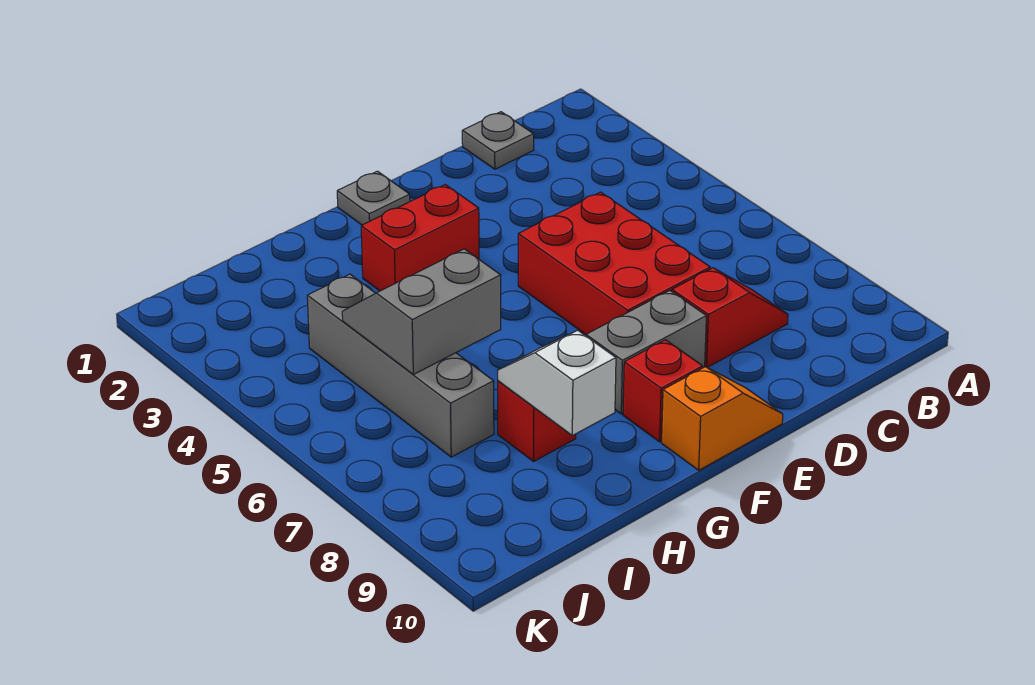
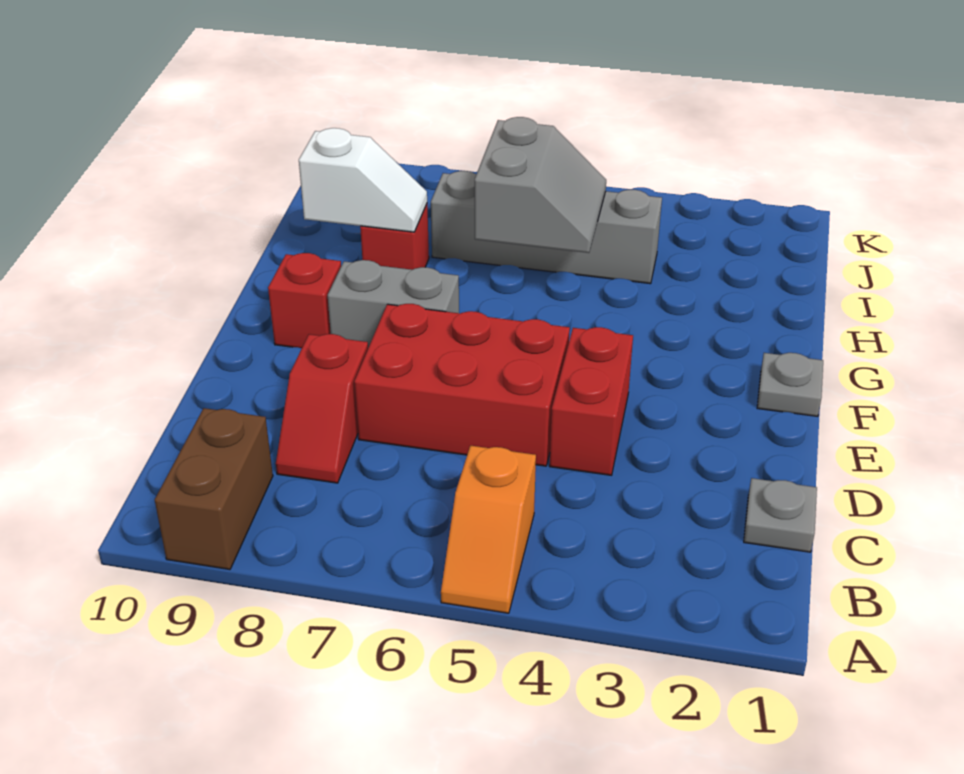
none -> brown brick A9:B9 level 1
grey brick E8:F8 level 1 -> grey brick F7:F8 level 1
orange slope E10:F10 level 1 top F -> orange slope A5:B5 level 1 top B
red brick F3:G3 level 1 -> red brick D4:E4 level 1

